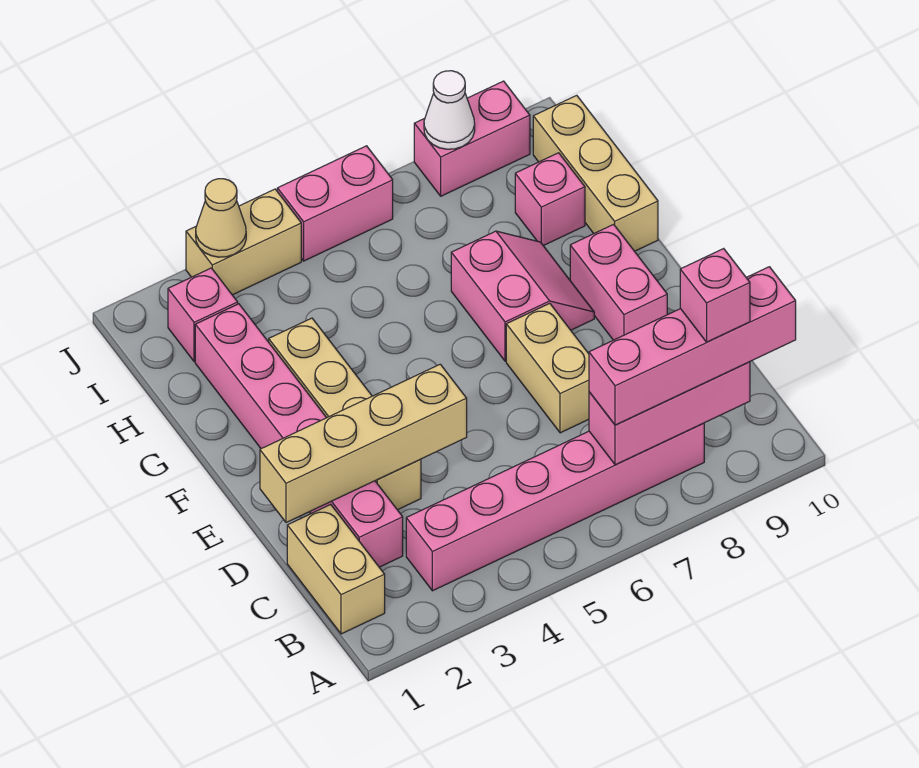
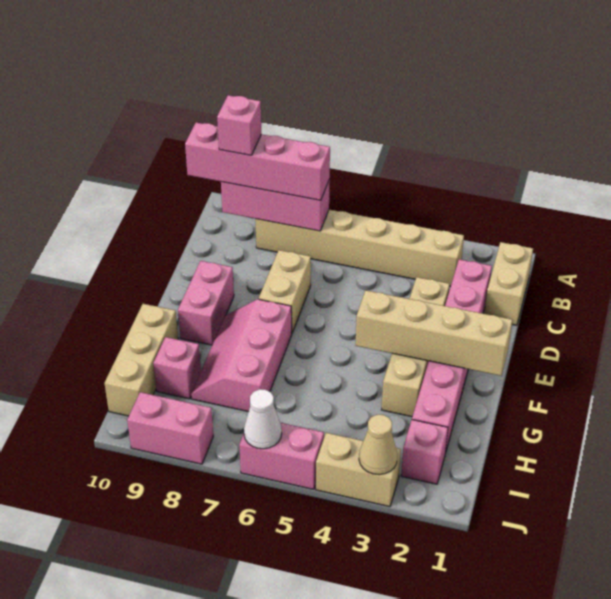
pink brick B3:B8 level 1 -> tan brick B3:B8 level 1
tan brick D1:D4 level 2 -> tan brick F1:F4 level 2
pink slope F7:G8 level 1 top 7 -> pink slope F7:H8 level 1 top 7
white cone J8 level 2 -> white cone J6 level 2

